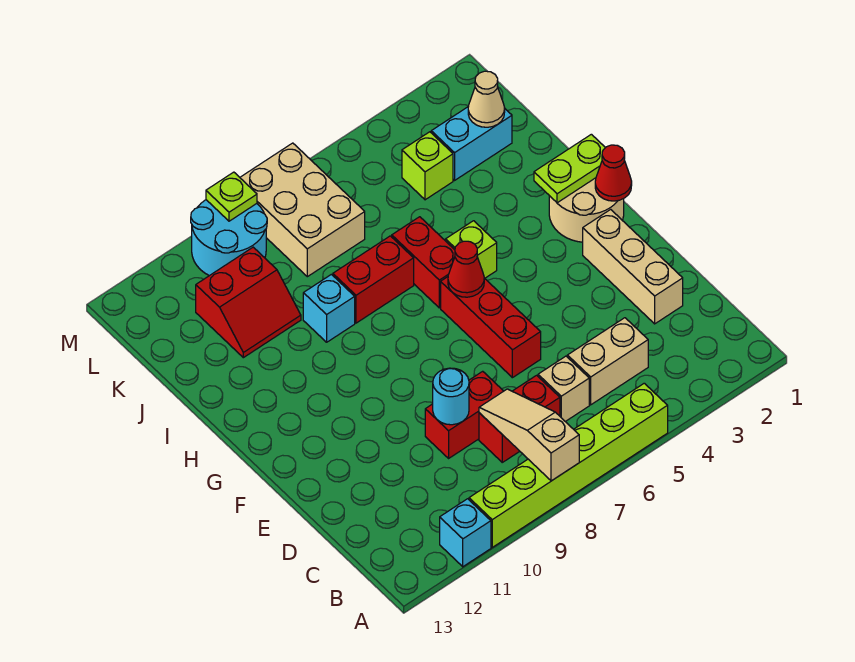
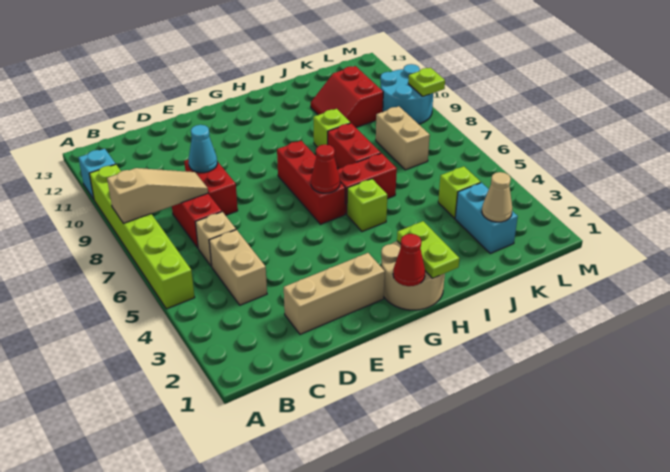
cyan round brick D9 level 2 -> cyan cone D9 level 2
red brick E6:G6 level 1 -> red brick G6:G8 level 1
cyan brick I9 level 1 -> lime brick I9 level 1
tan brick K7:M8 level 1 -> tan brick K7:K8 level 1

